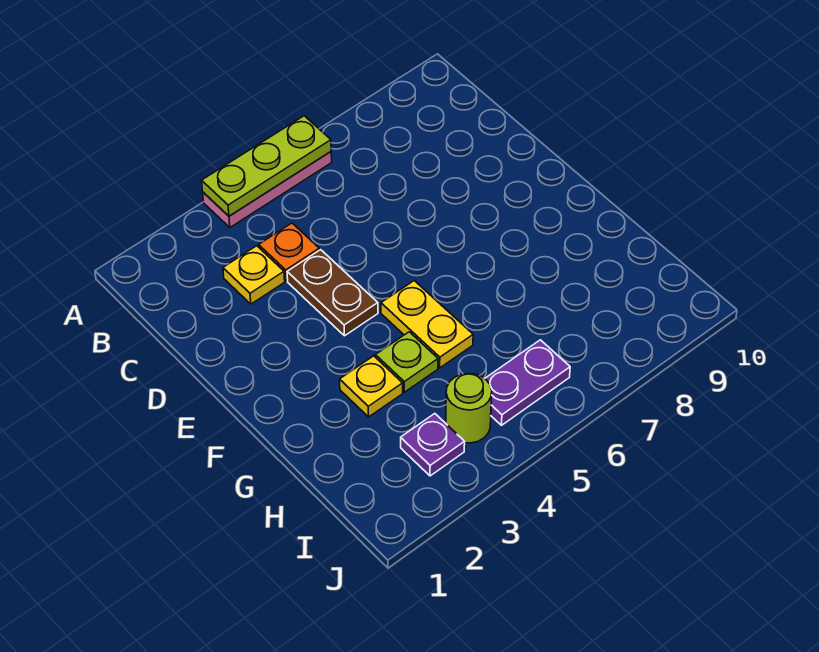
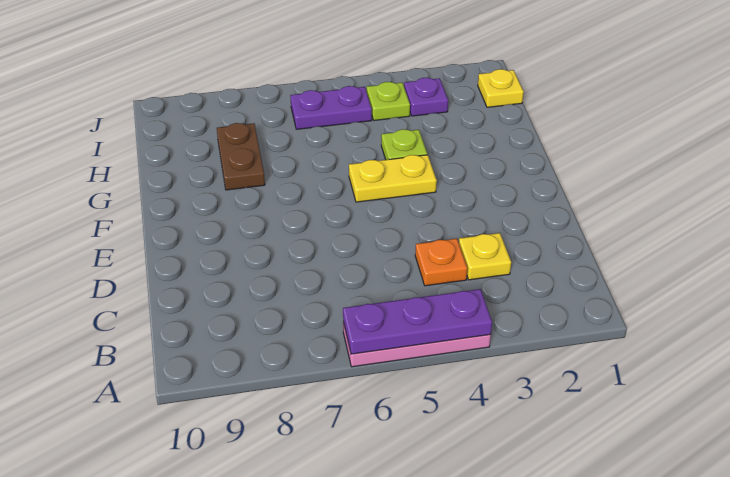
lime plate A4:A6 level 2 -> purple plate A4:A6 level 2
brown plate D4:E4 level 1 -> brown plate G8:H8 level 1
yellow plate F5:G5 level 1 -> yellow plate F4:F5 level 1
yellow plate G3 level 1 -> yellow plate I1 level 1
lime round brick I4 level 1 -> lime plate I4 level 1

